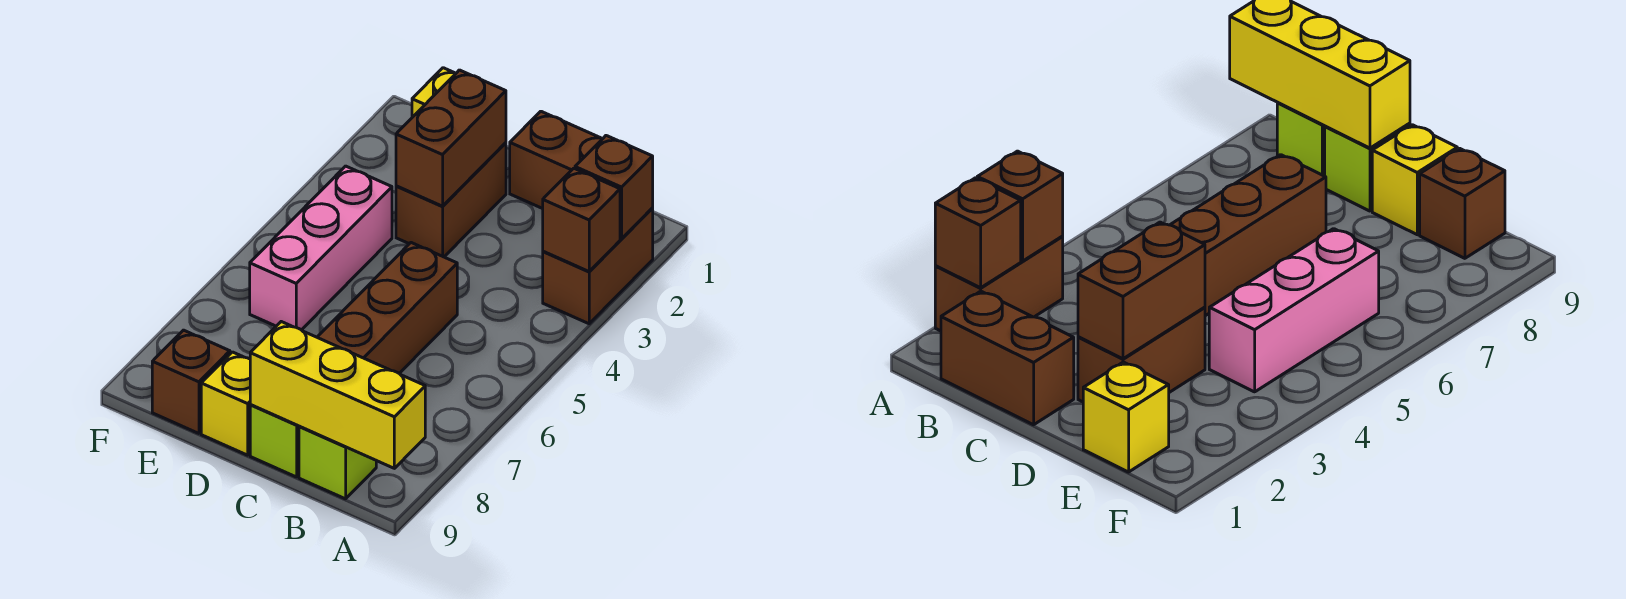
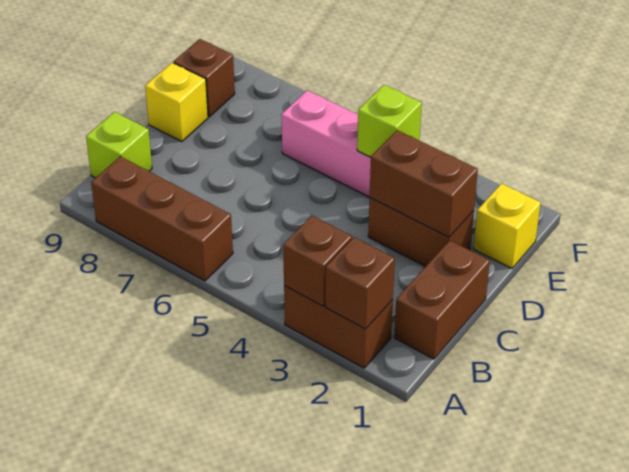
yellow brick A9:C9 level 2 -> none
brown brick C5:C7 level 1 -> brown brick A6:A8 level 1
lime brick C9 level 1 -> lime brick E4 level 2

